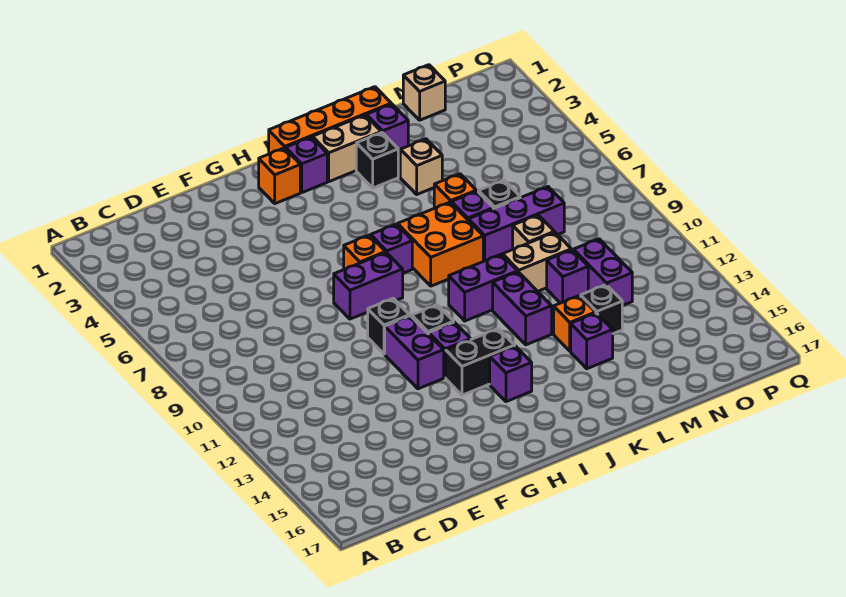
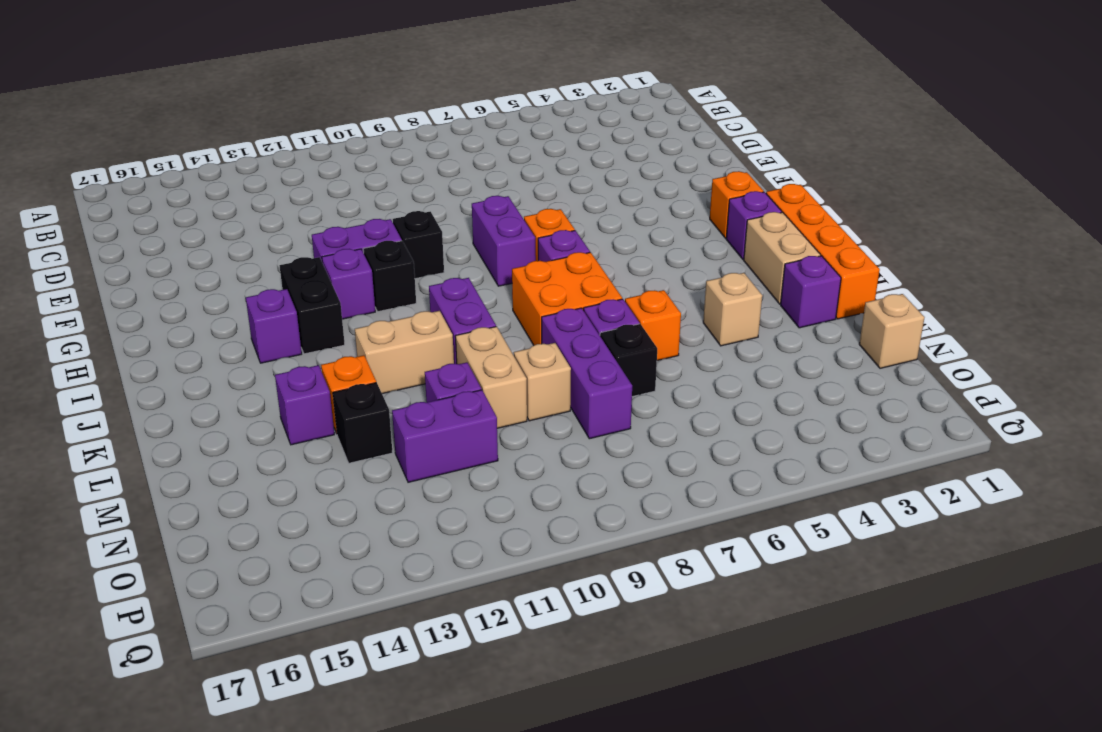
black brick K3 level 1 -> none
purple brick K11:K12 level 1 -> tan brick K11:K12 level 1

